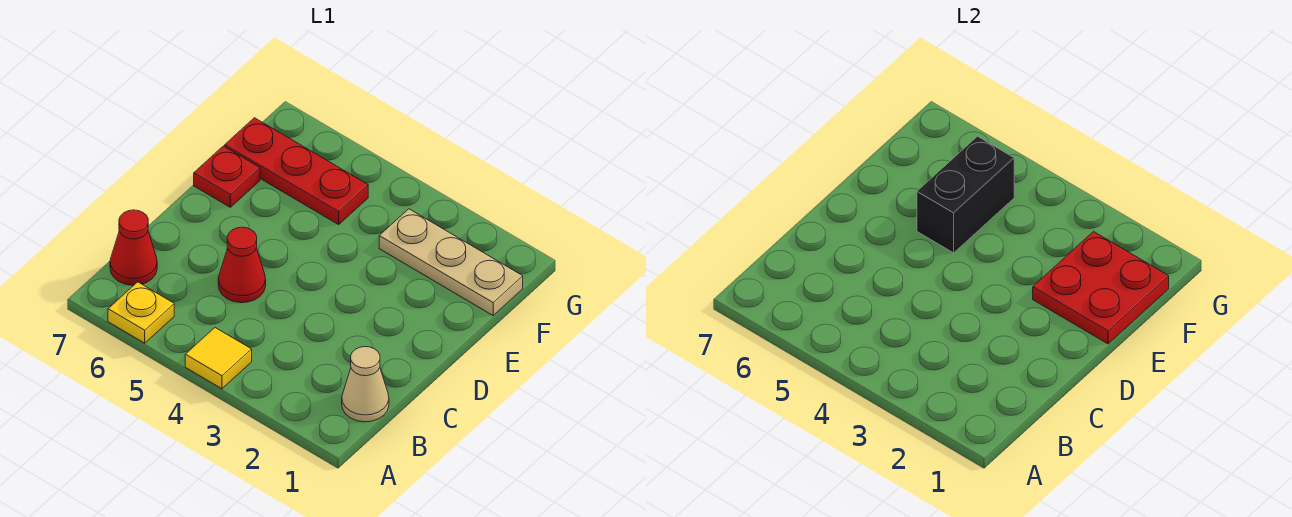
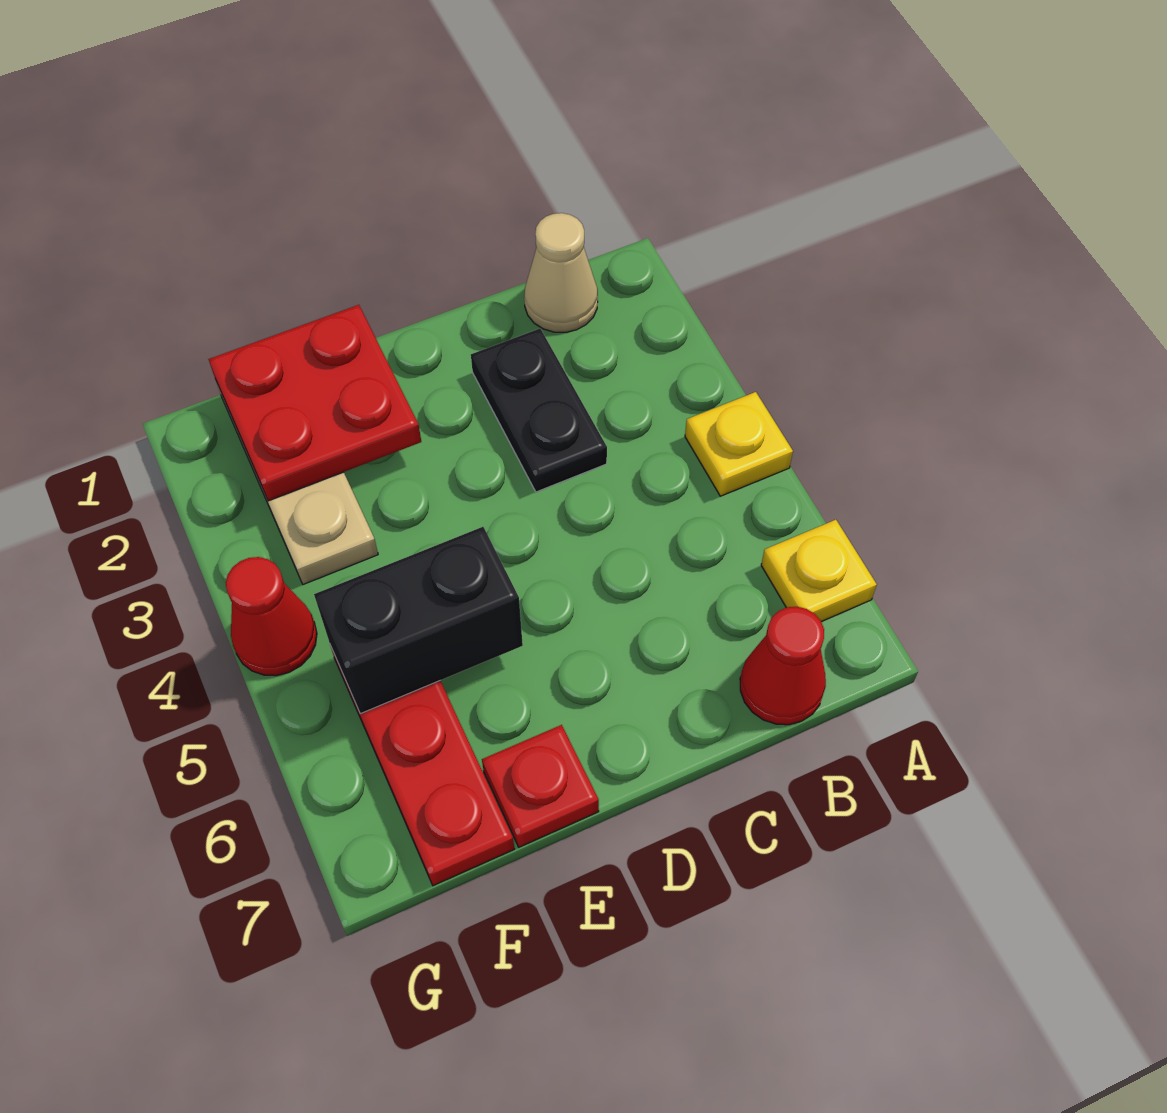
yellow tile A4 level 1 -> yellow plate A4 level 1
none -> black plate C2:C3 level 1
red cone C5 level 1 -> red cone G4 level 1

